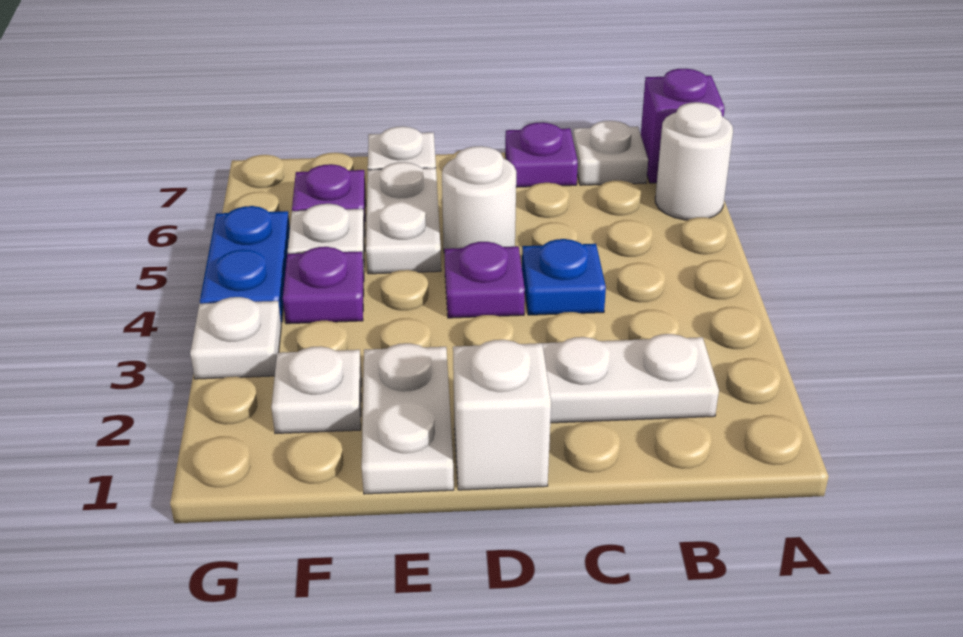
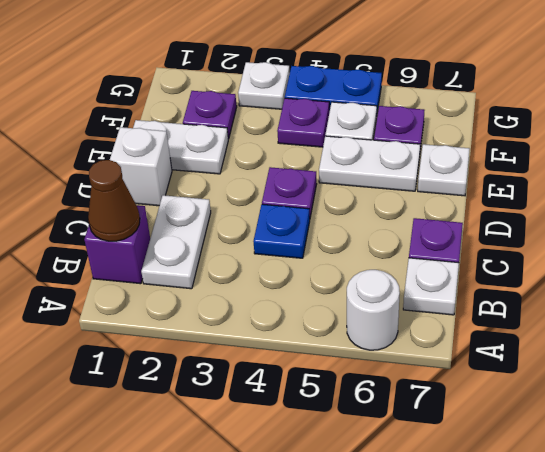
purple brick A7 level 1 -> purple brick B1 level 1
none -> brown cone B1 level 2
white round brick D5 level 1 -> none
white plate F2 level 1 -> purple plate F2 level 1

